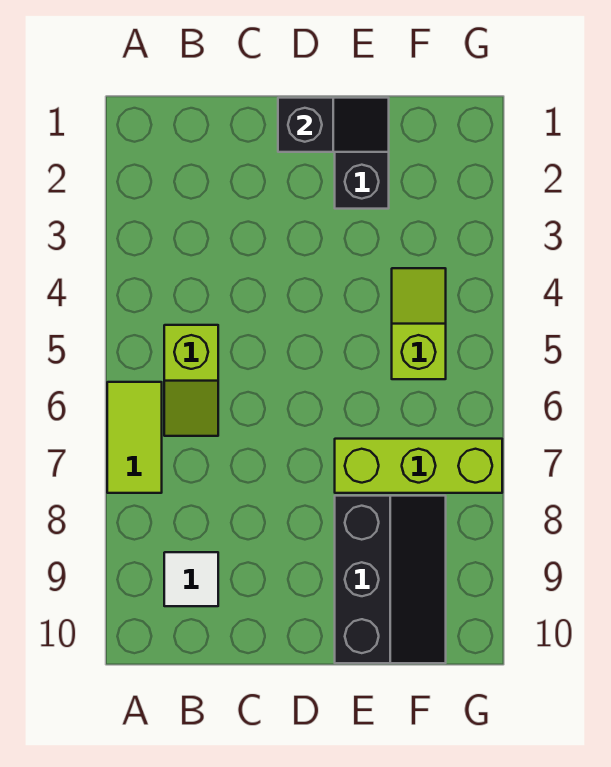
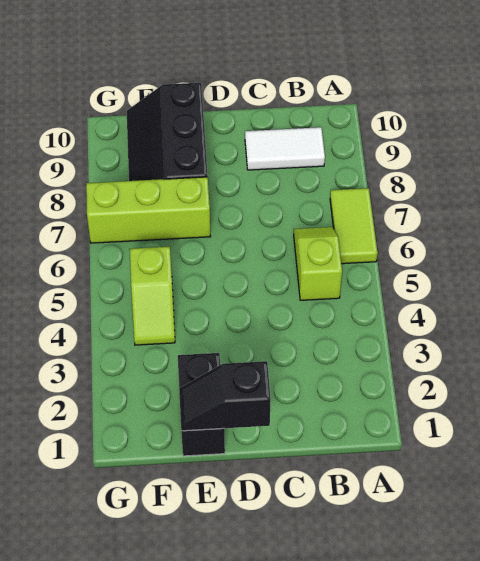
white tile B9 level 1 -> white tile B9:C9 level 1

